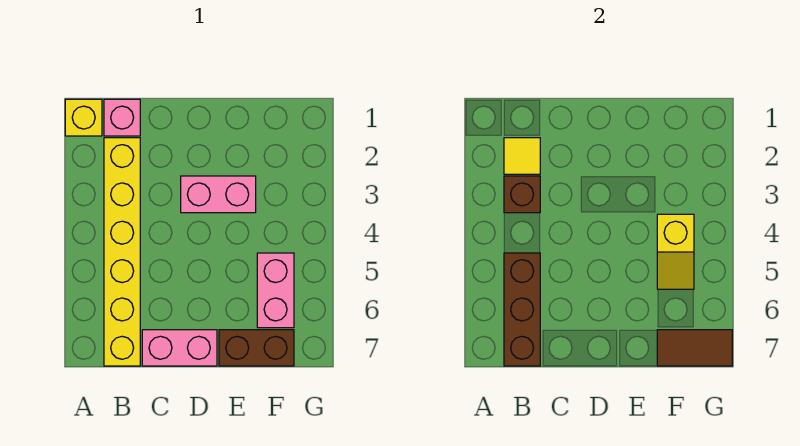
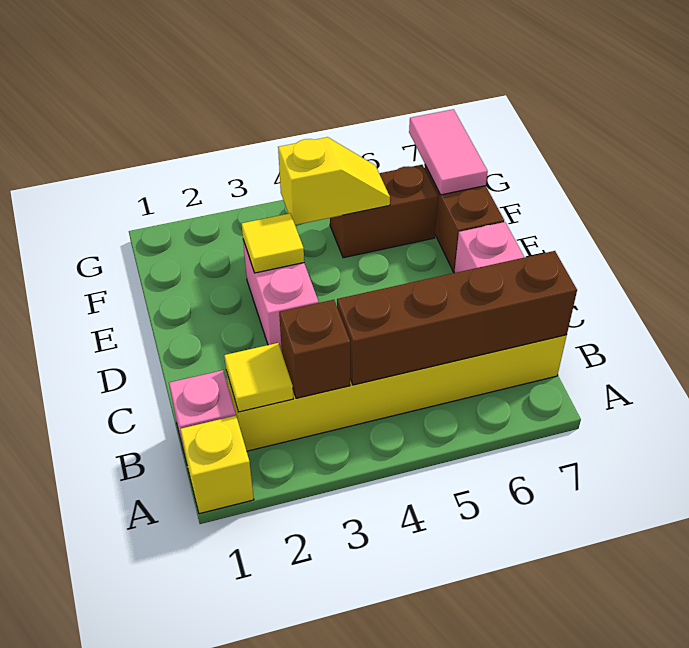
brown brick B5:B7 level 2 -> brown brick B4:B7 level 2
none -> yellow tile E3 level 2
pink brick F5:F6 level 1 -> brown brick F5:F6 level 1
brown tile F7:G7 level 2 -> pink tile F7:G7 level 2

